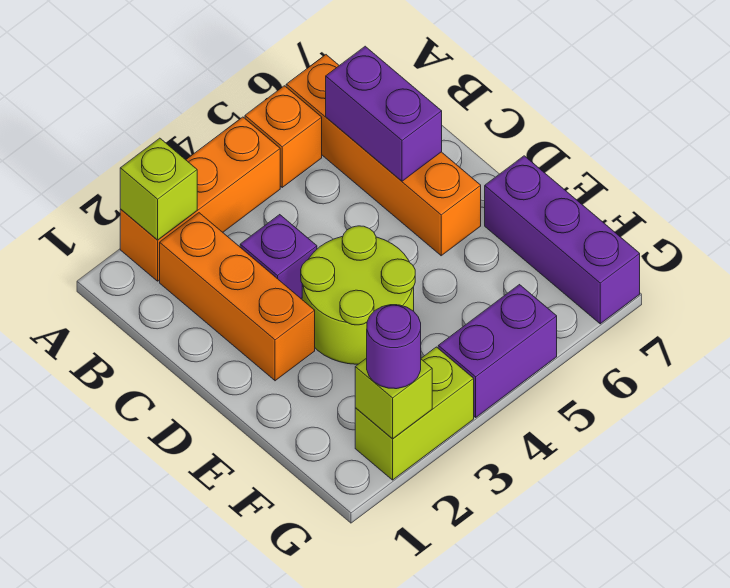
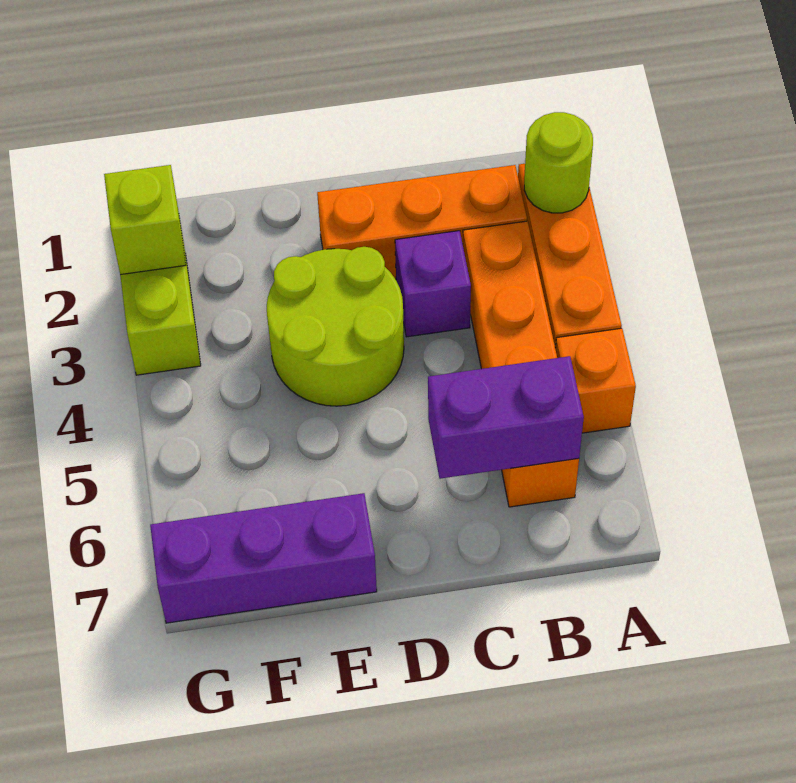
lime brick A2 level 2 -> lime round brick A2 level 2
orange brick A6:D6 level 1 -> orange brick B3:B6 level 1
purple round brick G2 level 3 -> none
purple brick G4:G5 level 1 -> none

